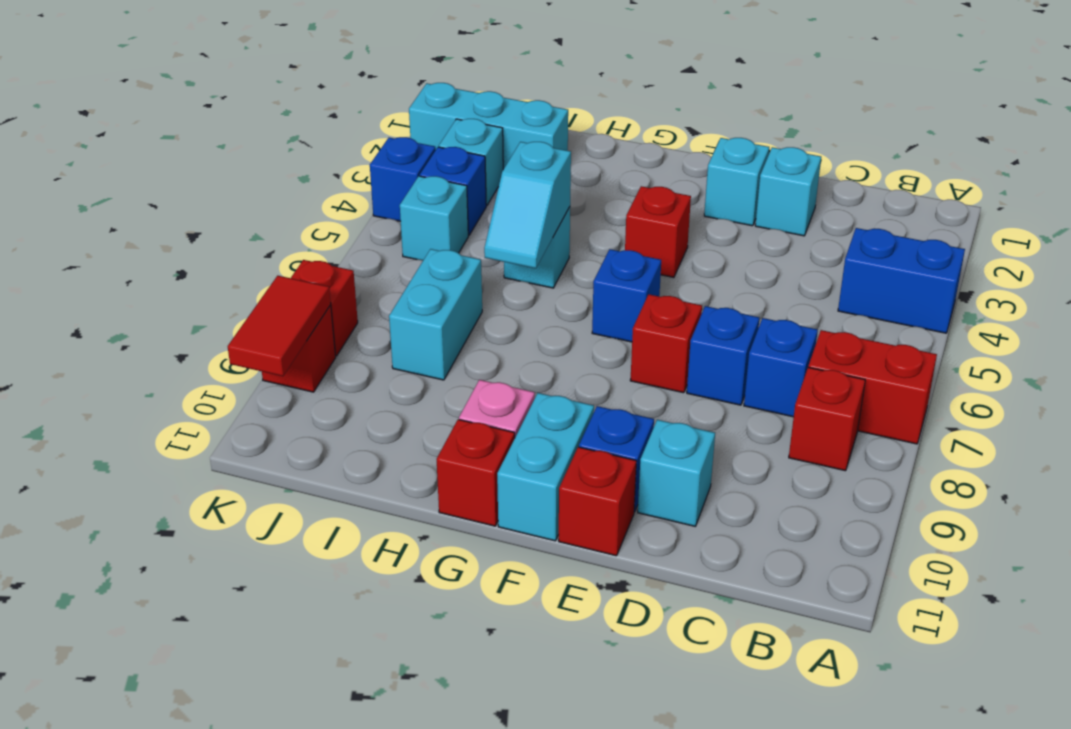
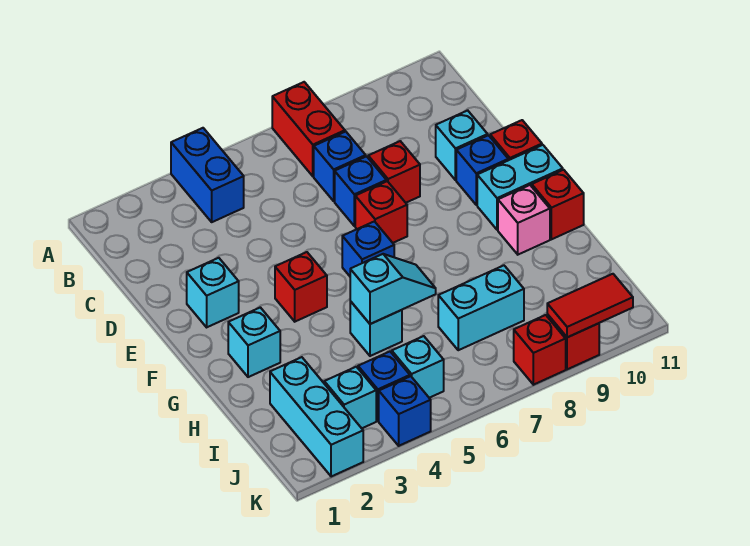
red brick B8 level 1 -> red brick D8 level 1
cyan brick D2 level 1 -> cyan brick G2 level 1

